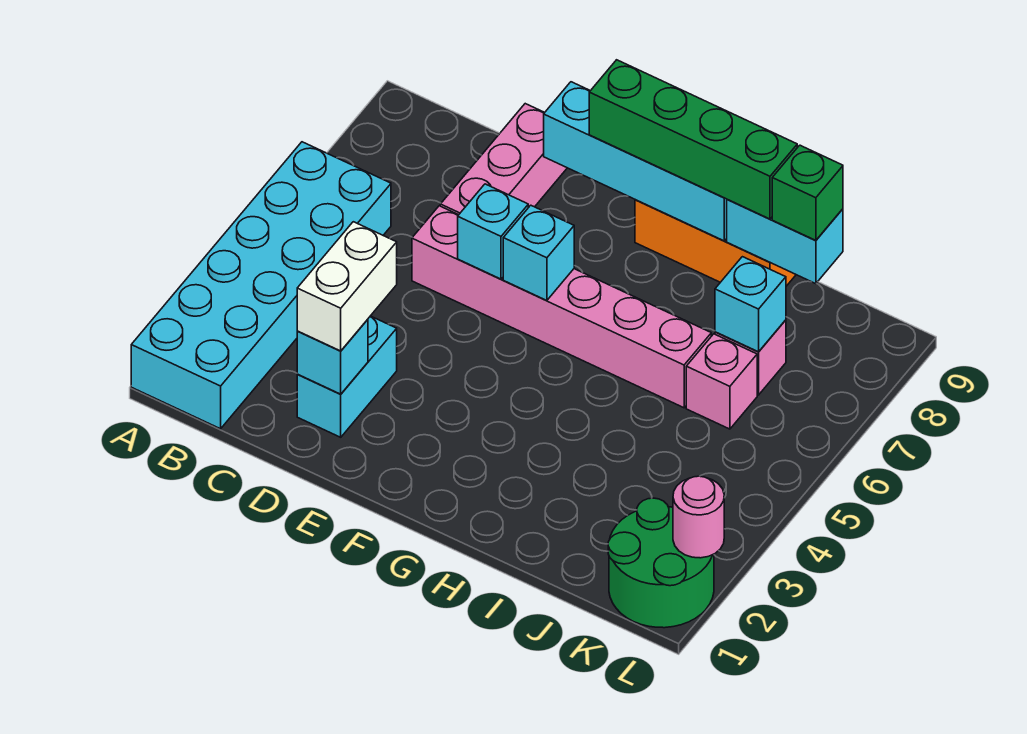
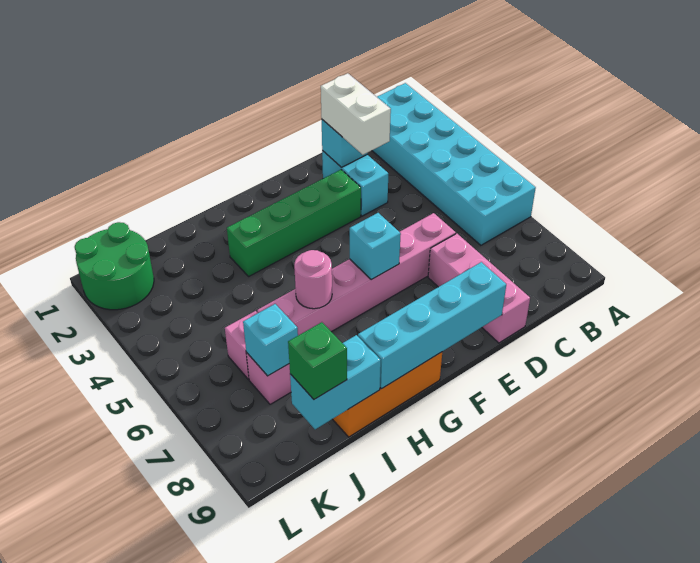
cyan brick E6 level 2 -> none
green brick F9:I9 level 3 -> green brick E3:H3 level 1
pink round brick L2 level 2 -> pink round brick H6 level 2

